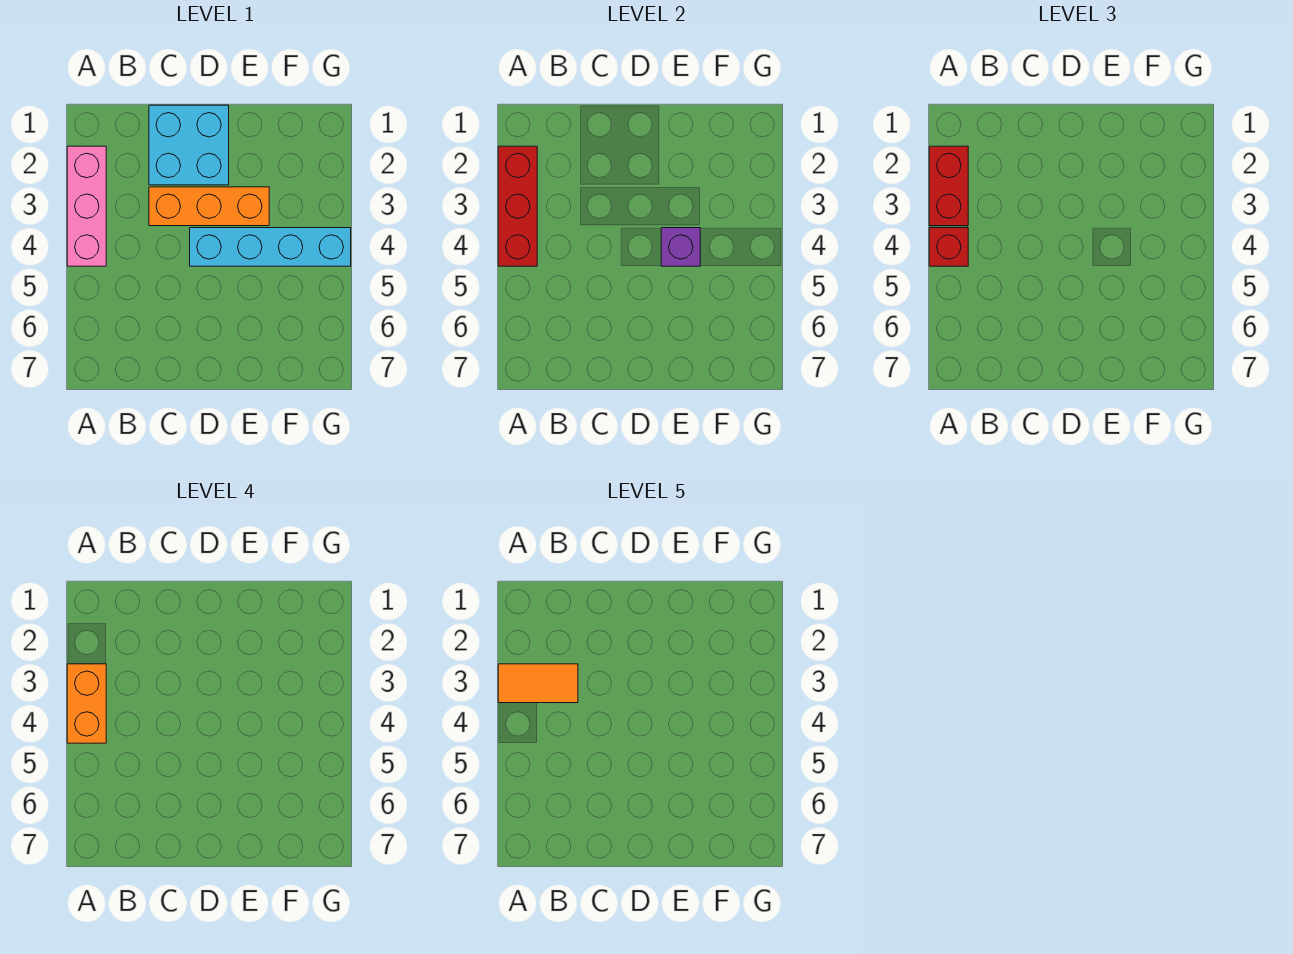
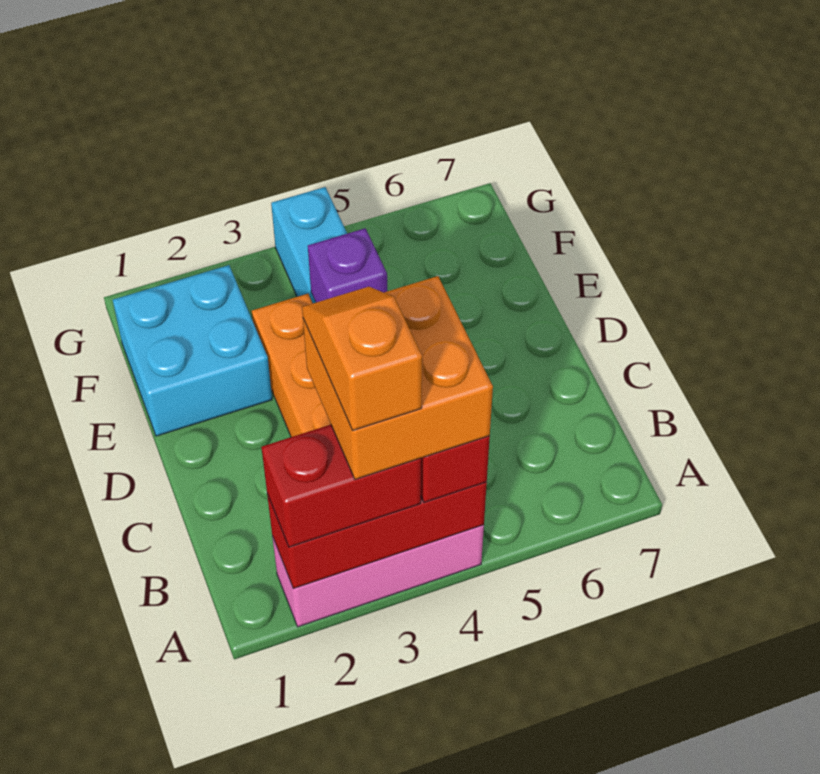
orange brick A3:A4 level 4 -> orange brick A3:B4 level 4
orange tile A3:B3 level 5 -> orange slope A3:B3 level 5 top A
cyan brick C1:D2 level 1 -> cyan brick E1:F2 level 1

